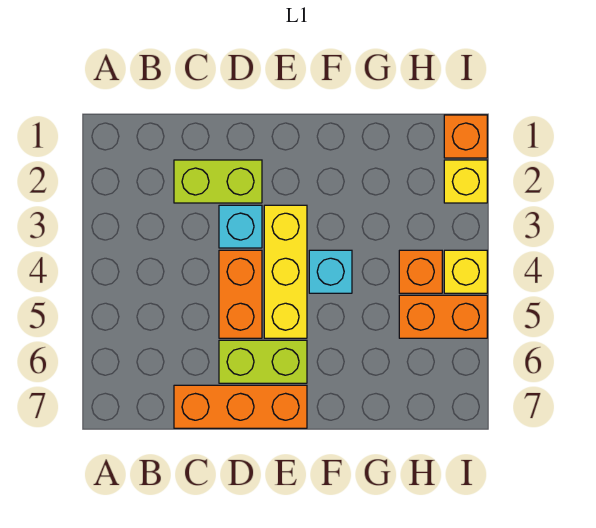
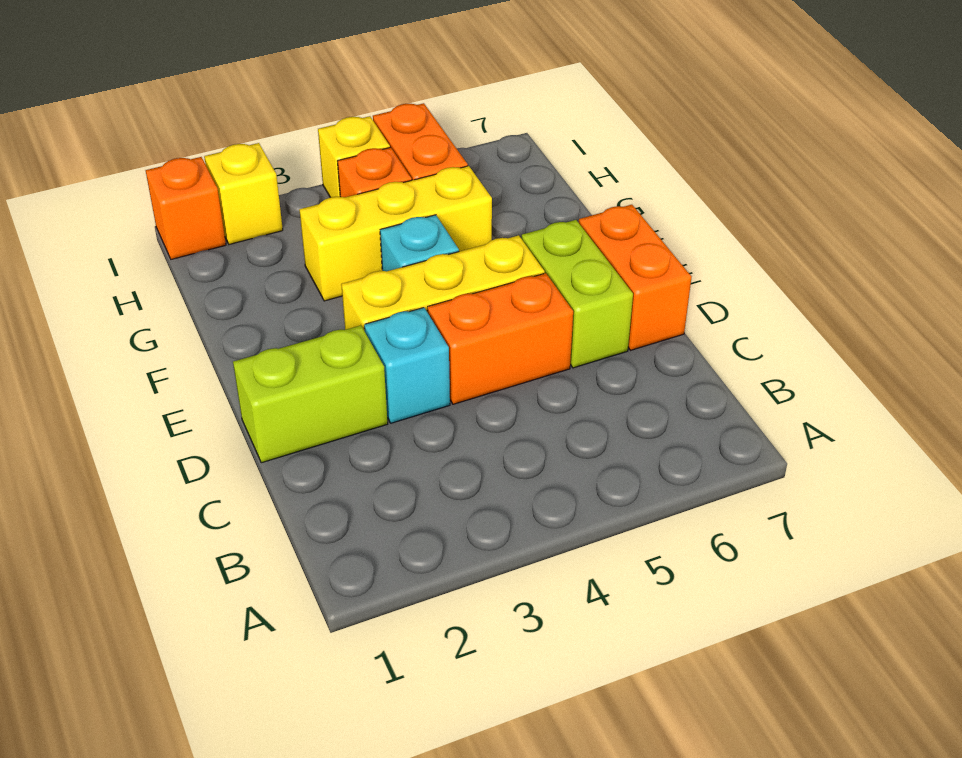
lime brick C2:D2 level 1 -> lime brick D1:D2 level 1
orange brick C7:E7 level 1 -> orange brick D7:E7 level 1
none -> yellow brick G3:G5 level 1

